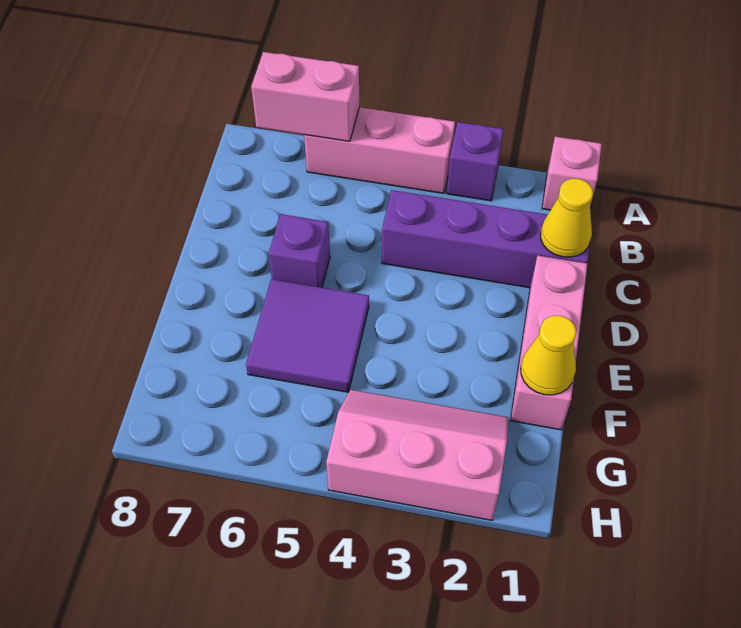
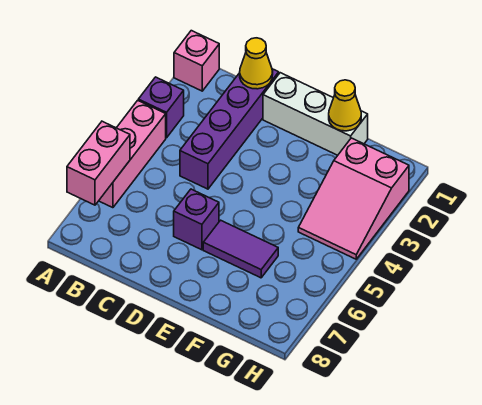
pink brick D1:F1 level 1 -> white brick D1:F1 level 1
purple tile E5:F6 level 1 -> purple tile E6:F6 level 1
pink slope G2:H4 level 1 top H -> pink slope G2:H4 level 1 top 2

